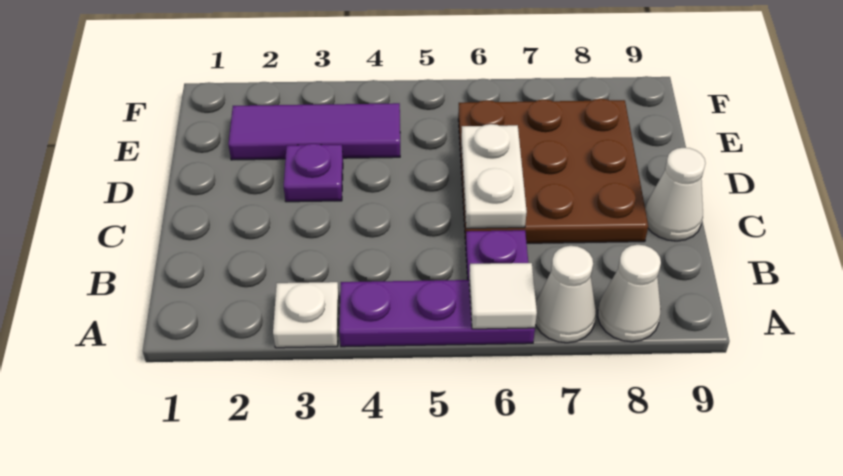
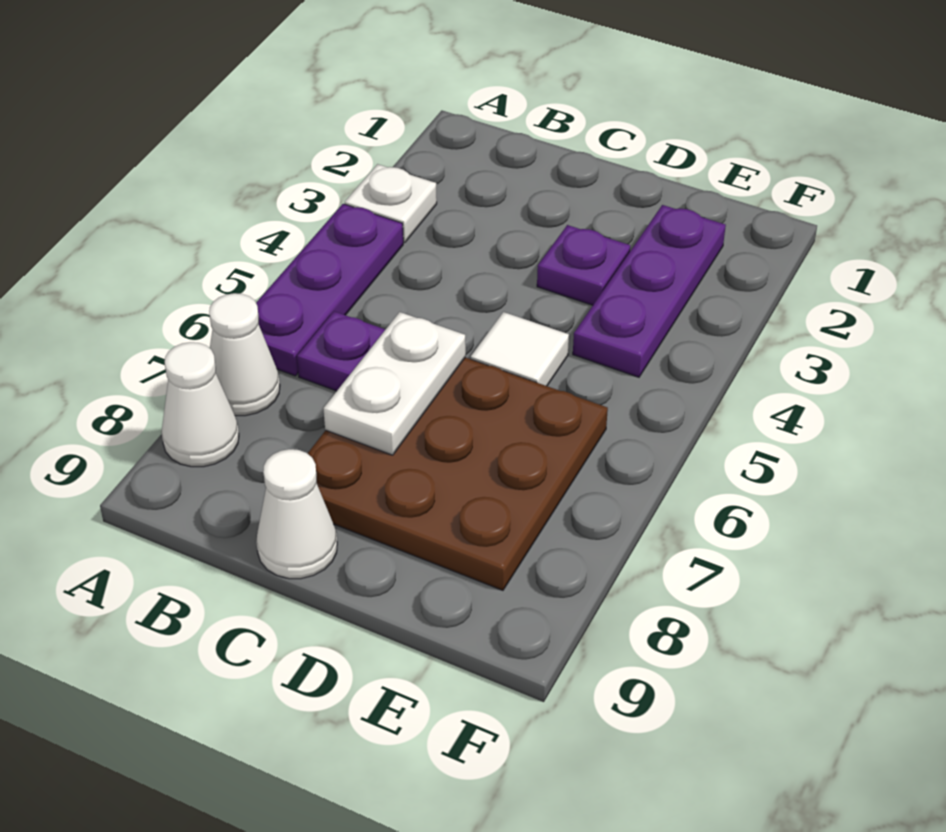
white tile A6 level 2 -> white tile D5 level 1
white plate C6:D6 level 2 -> white plate C6:C7 level 2
purple tile E2:E4 level 1 -> purple plate E2:E4 level 1

